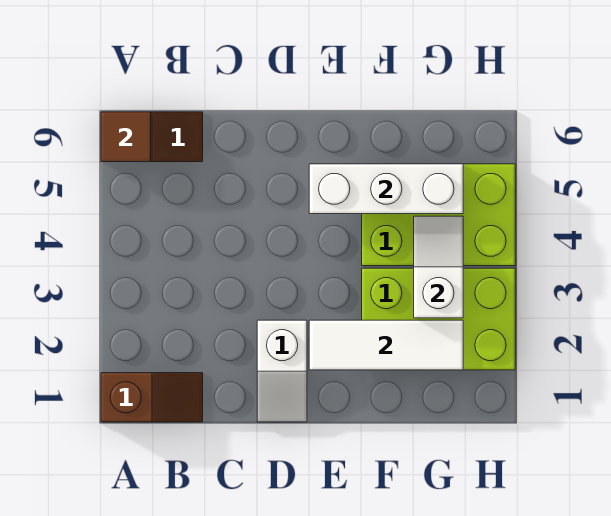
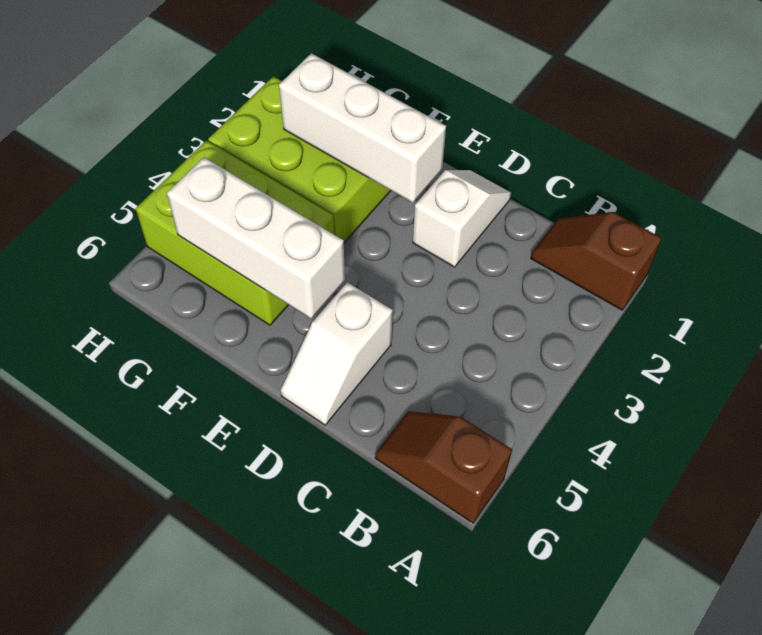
brown tile A6 level 2 -> none
white tile E2:G2 level 2 -> white brick E2:G2 level 2
white slope G3:G4 level 2 top 3 -> white slope D5:D6 level 1 top 5

